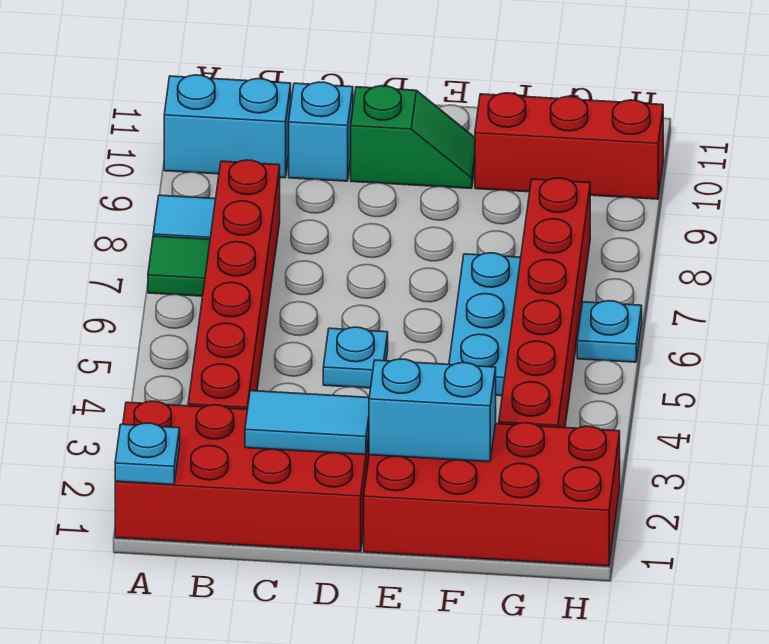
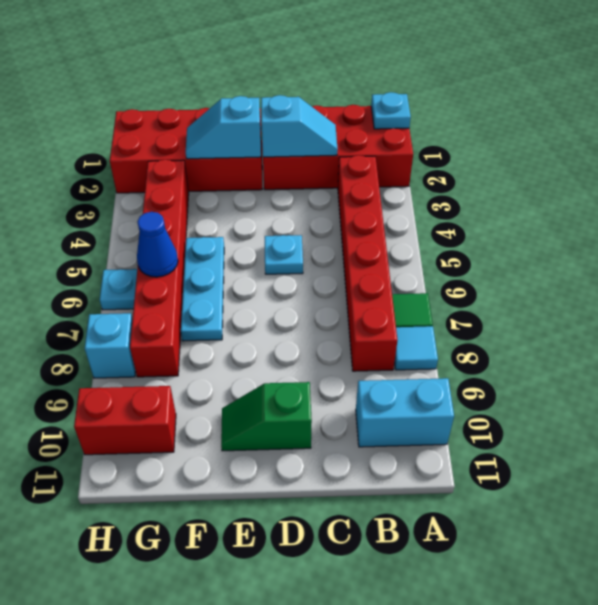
cyan tile C2:D2 level 2 -> cyan slope C2:D2 level 2 top D
cyan brick C10 level 1 -> cyan brick H8 level 1
cyan brick E2:F2 level 2 -> cyan slope E2:F2 level 2 top E
red brick F10:H10 level 1 -> red brick G10:H10 level 1
none -> blue cone G6 level 2

